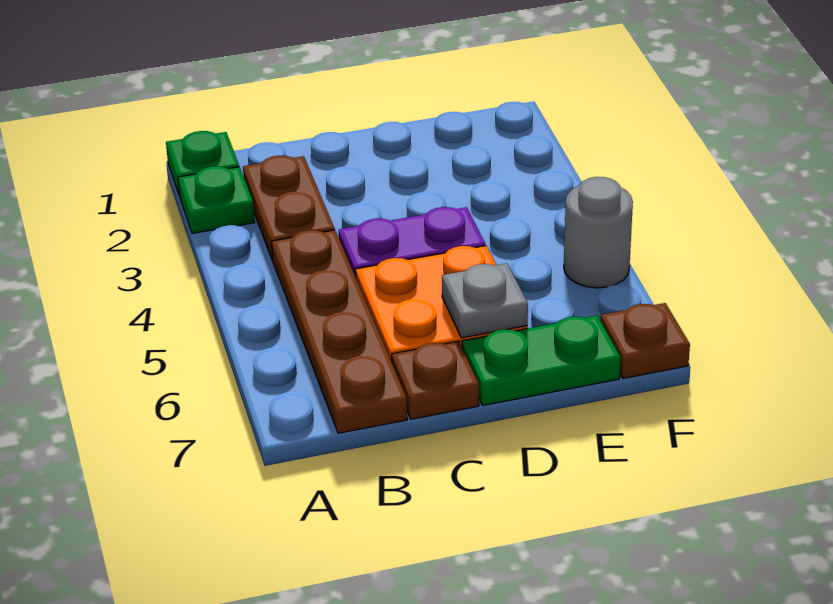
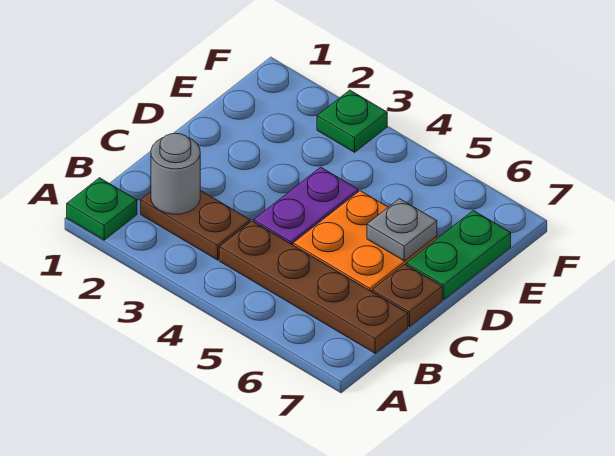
green plate A2 level 1 -> green plate F3 level 1
grey round brick F5 level 1 -> grey round brick B2 level 2
brown plate F7 level 1 -> none

